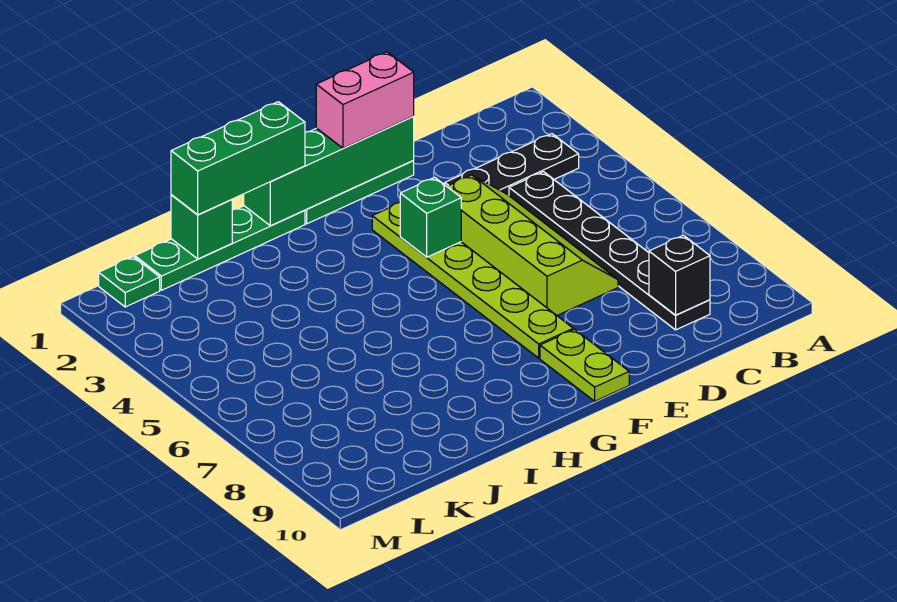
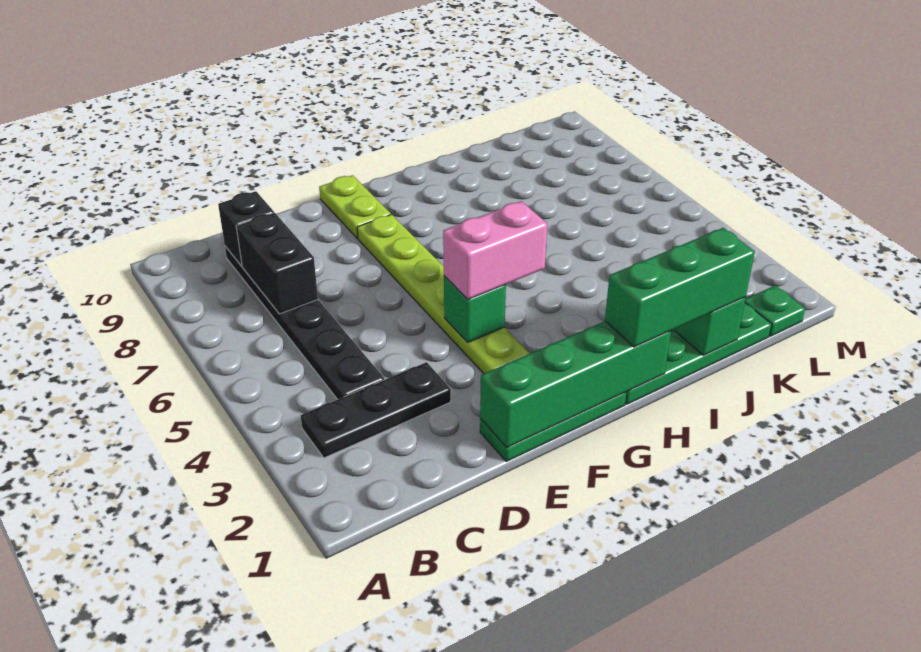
none -> black brick C7:C8 level 2
lime slope D4:E7 level 1 top E -> none
pink brick E1:F1 level 3 -> pink brick F4:G4 level 3

